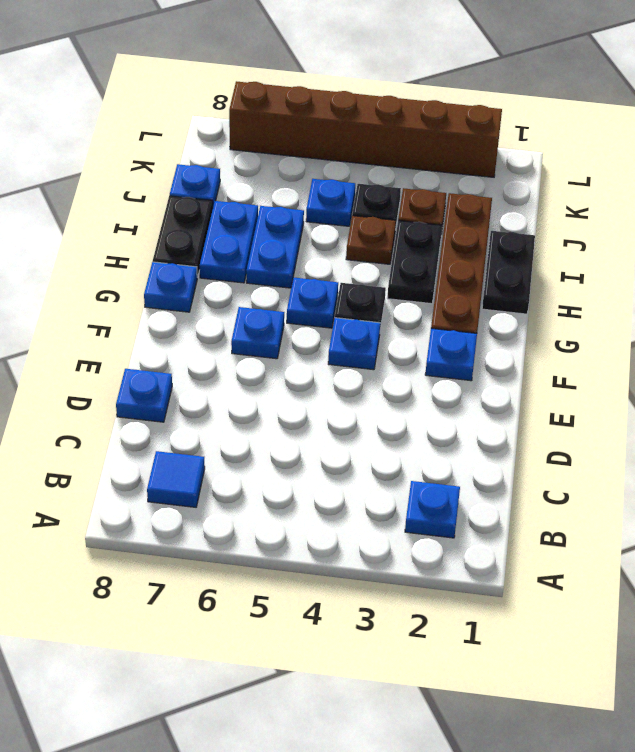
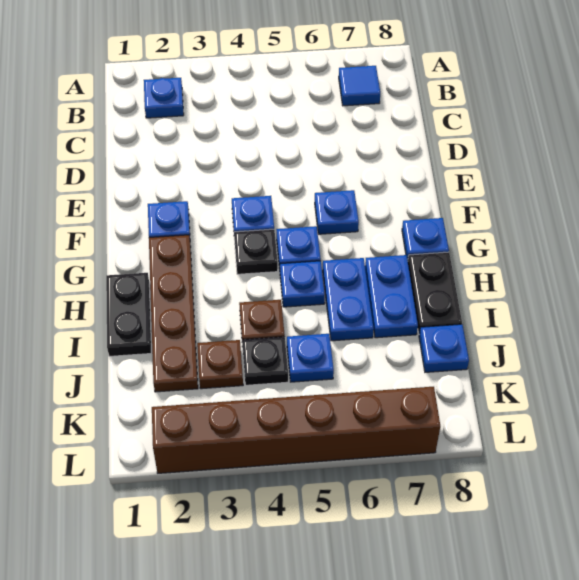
blue plate D8 level 1 -> blue plate H5 level 1
black plate H3:I3 level 1 -> none

